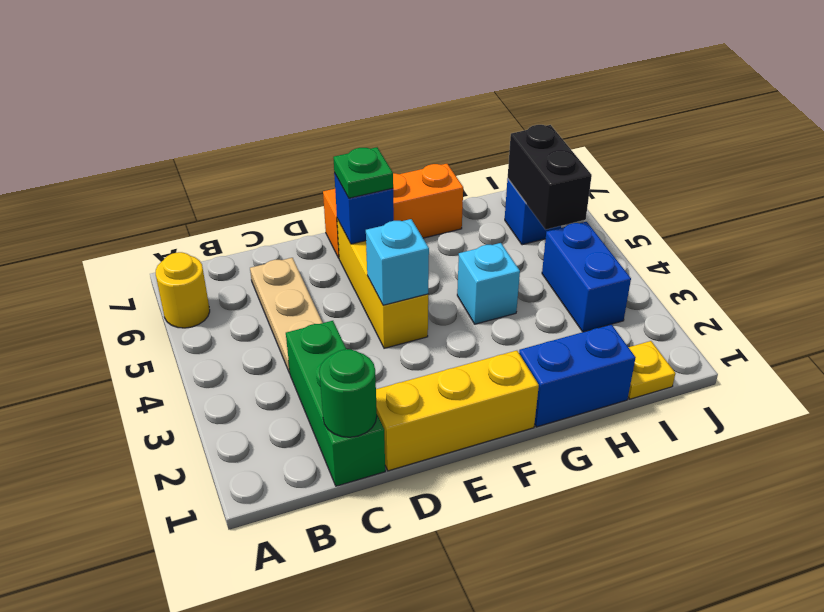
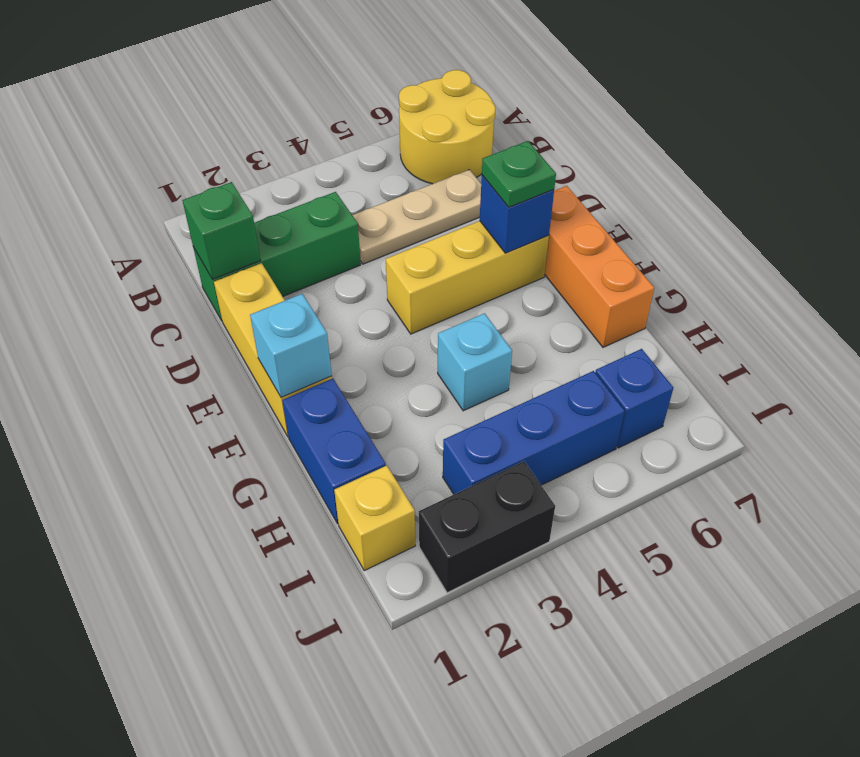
yellow round brick A6 level 1 -> yellow round brick A6:B7 level 1
green round brick C1 level 2 -> green brick C1 level 2
cyan brick E4 level 2 -> cyan brick F1 level 2
yellow plate I1 level 1 -> yellow brick I1 level 1
blue brick I3:I4 level 1 -> blue brick I3:I5 level 1
black brick I5:I6 level 2 -> black brick J2:J3 level 1

